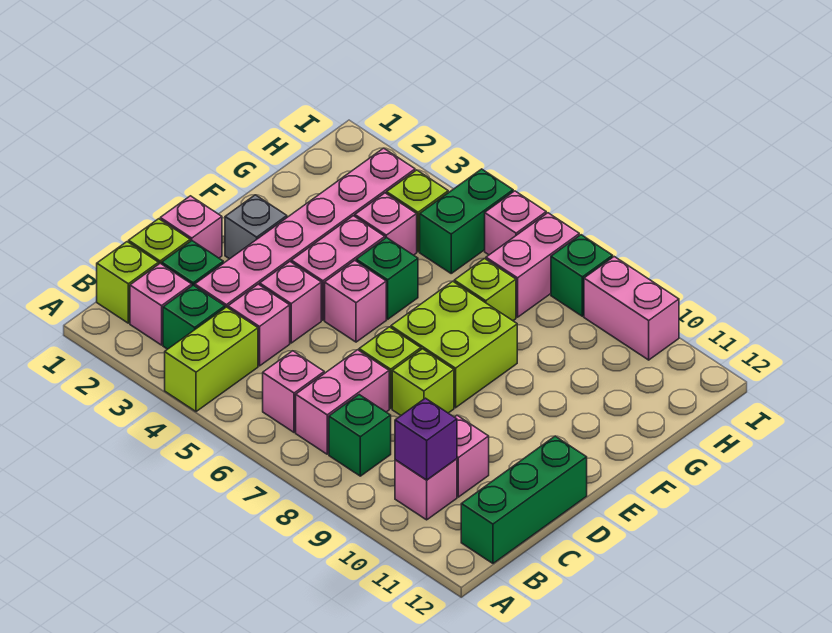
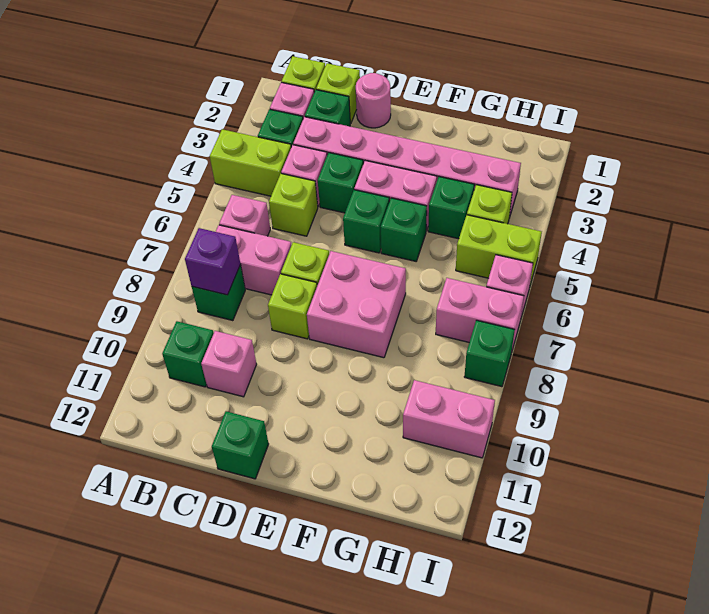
pink brick B10 level 1 -> green brick B10 level 1
purple brick B10 level 2 -> purple brick B8 level 2
green brick B12:D12 level 1 -> green brick D12 level 1
pink brick D1 level 1 -> pink round brick D1 level 1
pink brick D4 level 1 -> green brick D4 level 1
grey brick E2 level 1 -> none
pink brick E5 level 1 -> green brick E5 level 1
lime brick E7:F8 level 1 -> pink brick E7:F8 level 1
pink brick G4 level 1 -> green brick G4 level 1
lime brick G7 level 1 -> lime brick C5 level 1
green brick H5:I5 level 1 -> lime brick H5:I5 level 1
pink brick I9:I10 level 1 -> pink brick H10:I10 level 1

